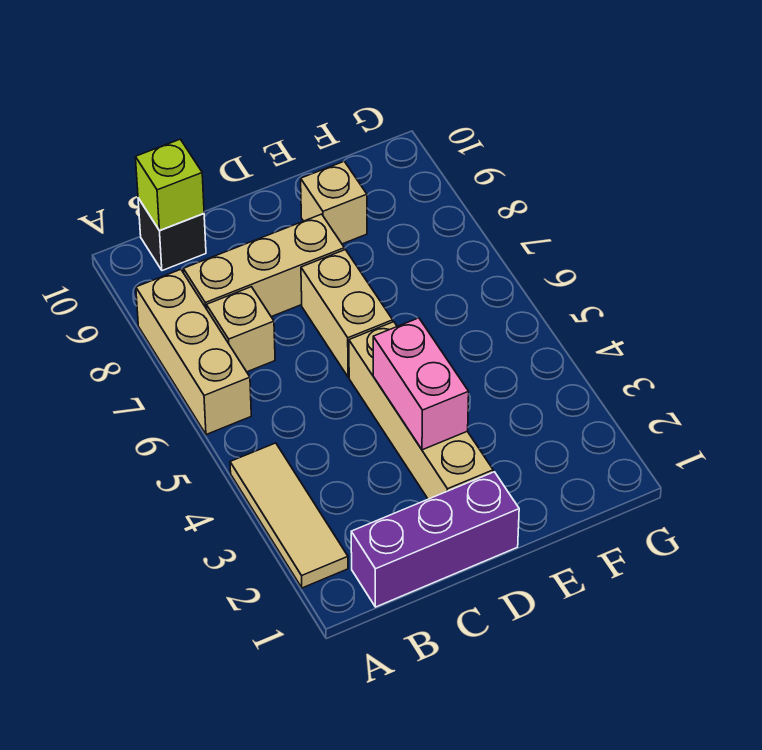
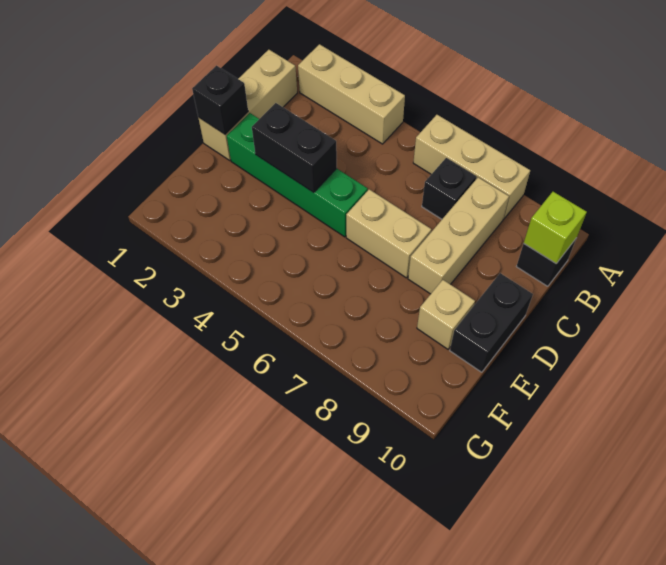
tan tile A2:A4 level 1 -> tan brick A2:A4 level 1
purple brick B1:D1 level 1 -> tan brick B1:D1 level 1
tan brick B7 level 1 -> black brick B7 level 1
none -> black brick D1 level 2
tan brick D2:D5 level 1 -> green brick D2:D5 level 1
pink brick D3:D4 level 2 -> black brick D3:D4 level 2
none -> black brick D10:E10 level 1

